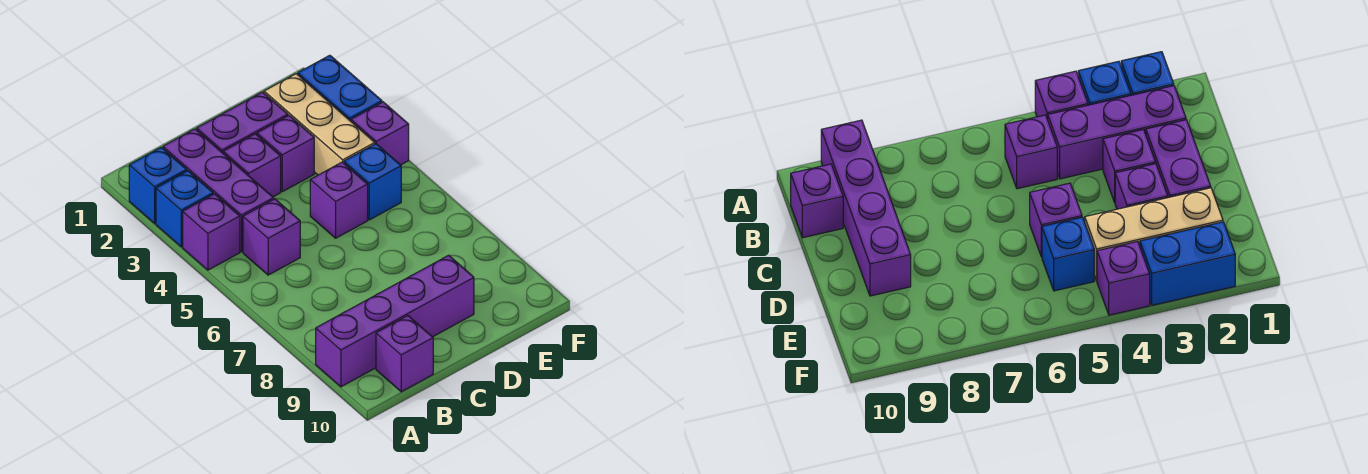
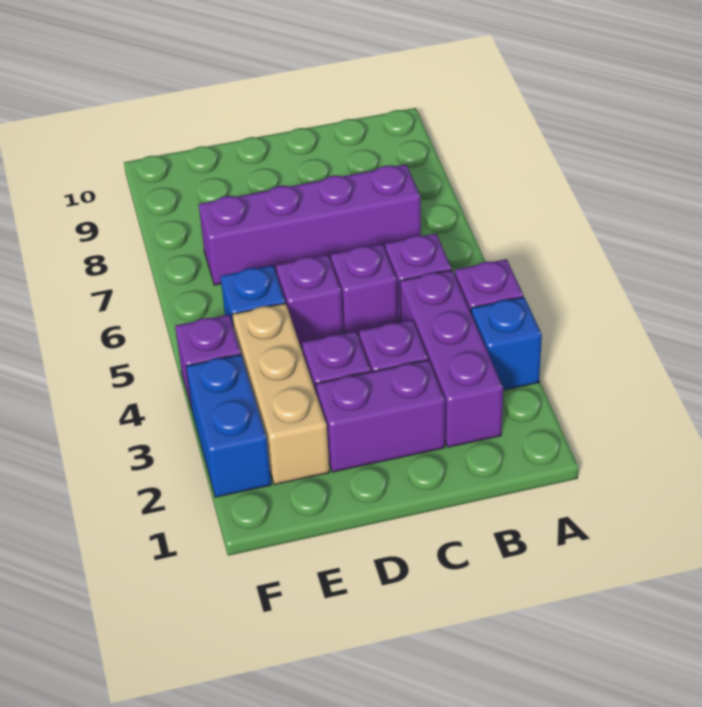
blue brick A2 level 1 -> none
purple brick A9:D9 level 1 -> purple brick B7:E7 level 1
purple brick B10 level 1 -> purple brick C5 level 1

